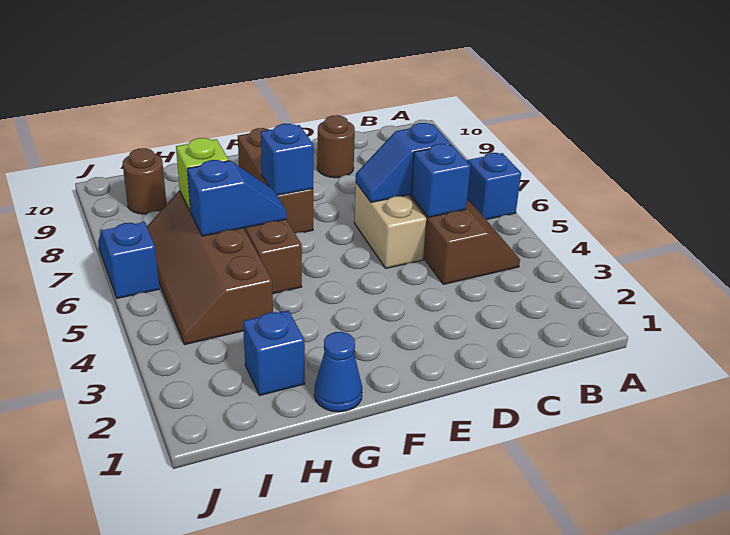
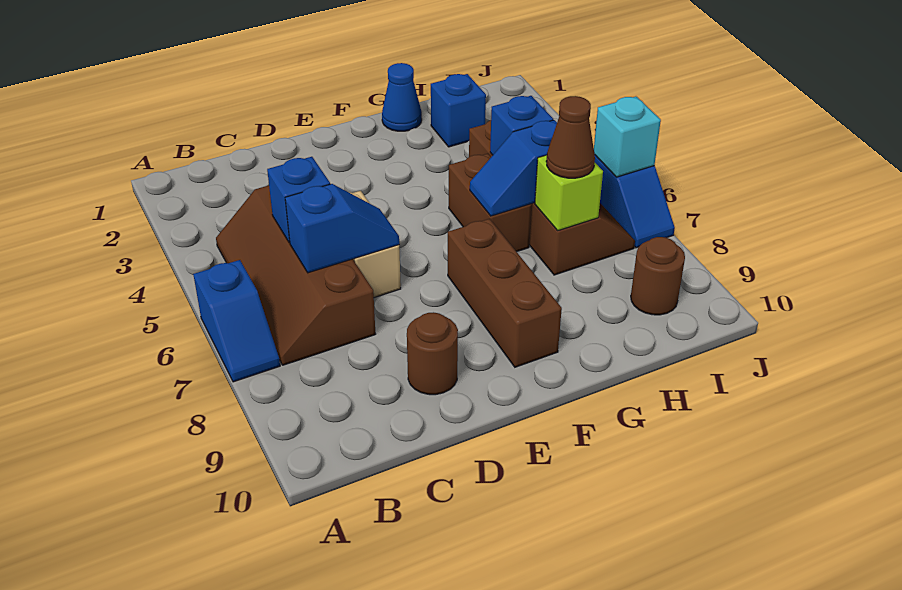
blue brick F7 level 2 -> blue brick H5 level 2
none -> brown cone H7 level 3
none -> cyan brick J6 level 2

